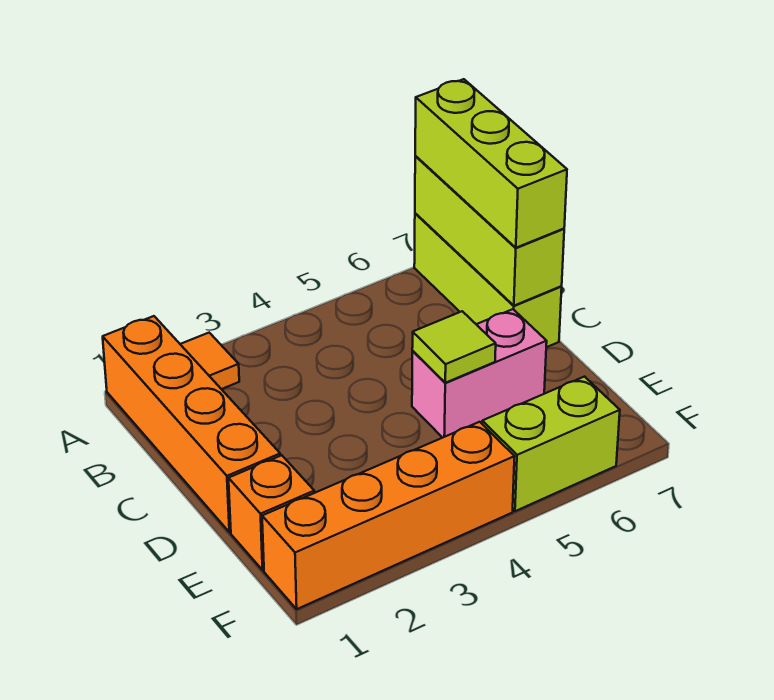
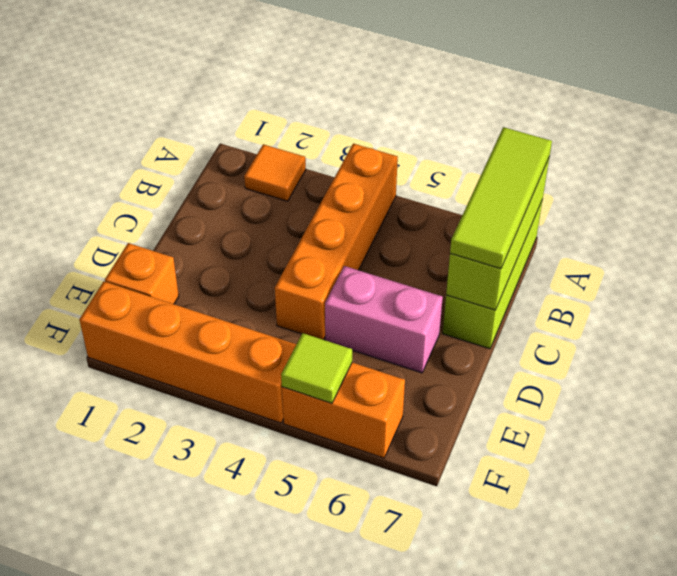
orange brick A1:D1 level 1 -> orange brick A4:D4 level 1
lime brick A7:C7 level 3 -> lime tile A7:C7 level 3
lime tile D5 level 2 -> lime tile F5 level 2
lime brick F5:F6 level 1 -> orange brick F5:F6 level 1

